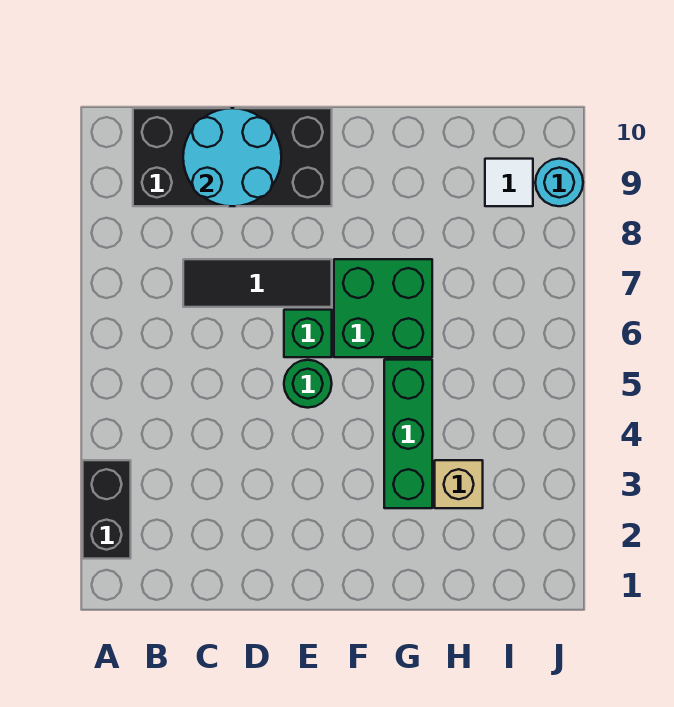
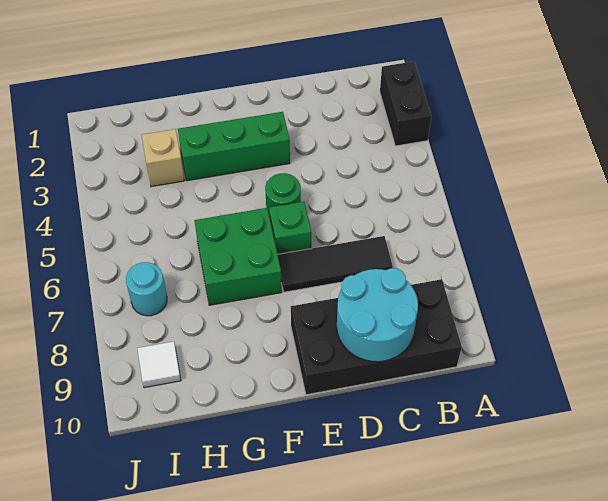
green brick G3:G5 level 1 -> green brick E3:G3 level 1
cyan round brick J9 level 1 -> cyan round brick I7 level 1

